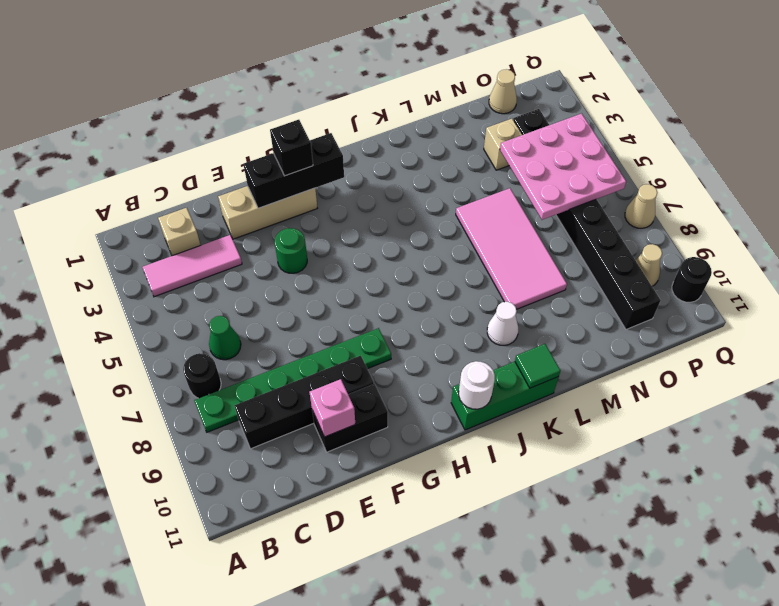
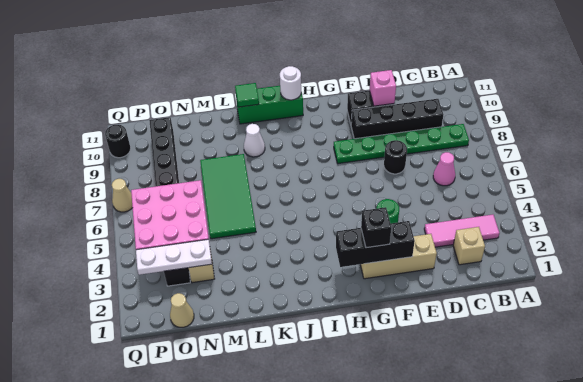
black round brick B7 level 1 -> black round brick E7 level 1
green cone C6 level 1 -> pink cone C6 level 1
pink tile L5:M8 level 1 -> green tile L5:M8 level 1
none -> white plate N3:P3 level 2
tan cone P9 level 1 -> none

